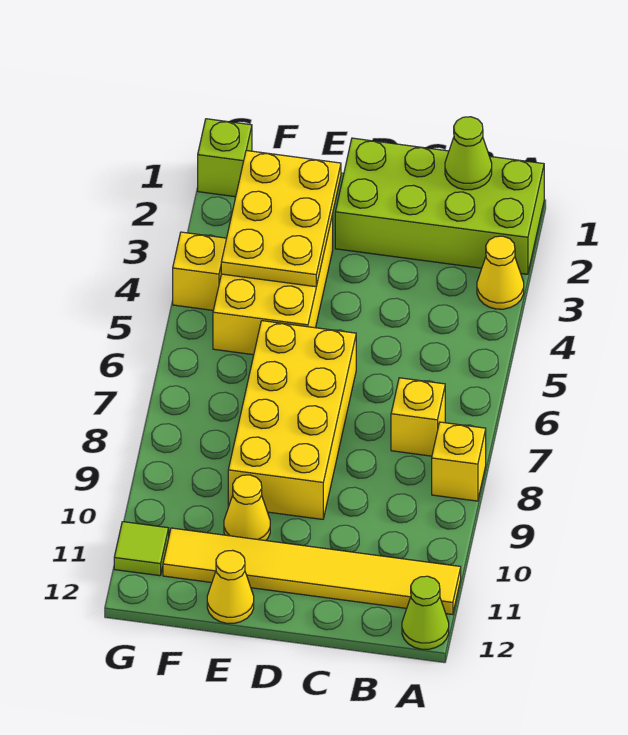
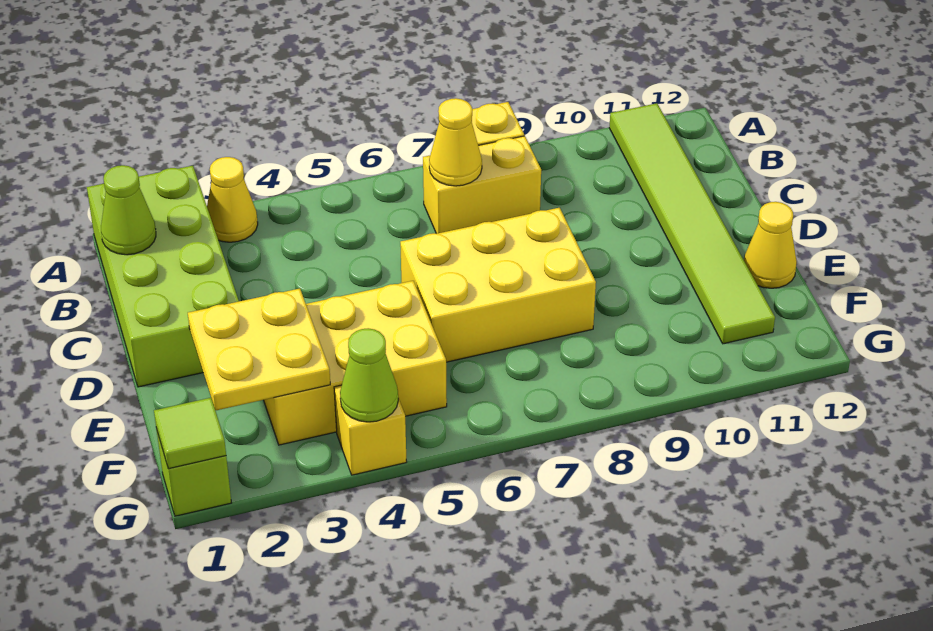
yellow tile A11:F11 level 1 -> lime tile A11:F11 level 1
lime cone A12 level 1 -> lime cone G4 level 2
yellow brick B7 level 1 -> yellow brick B7:B8 level 1
yellow brick D6:E9 level 1 -> yellow brick D6:E8 level 1
yellow plate E2:F4 level 2 -> yellow plate E2:F3 level 2
yellow cone E10 level 1 -> yellow cone B7 level 2
lime tile G11 level 1 -> lime tile G1 level 2

